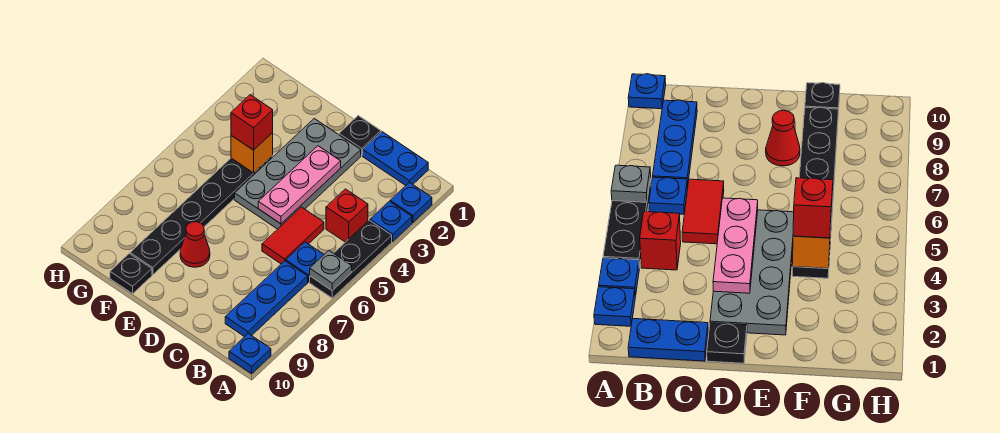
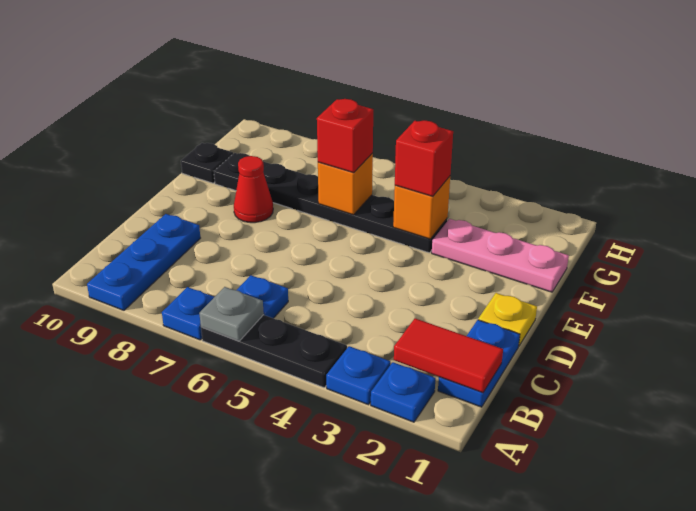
blue plate A10 level 1 -> blue plate A7 level 1
red brick B4 level 1 -> red brick F6 level 3
blue plate B7:B9 level 1 -> blue plate A9:C9 level 1
red tile C5:C6 level 1 -> red tile B1:B2 level 2
black plate D1 level 1 -> yellow plate D1 level 1
grey plate D2:E5 level 1 -> none
pink plate D3:D5 level 2 -> pink plate F1:F3 level 1
none -> orange brick F6 level 2

